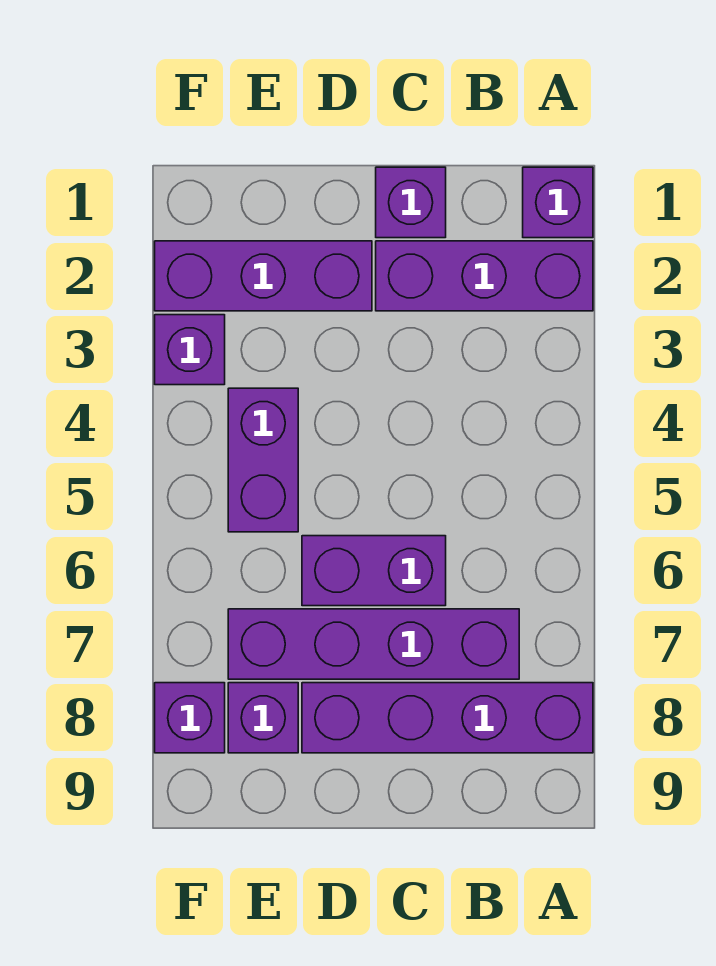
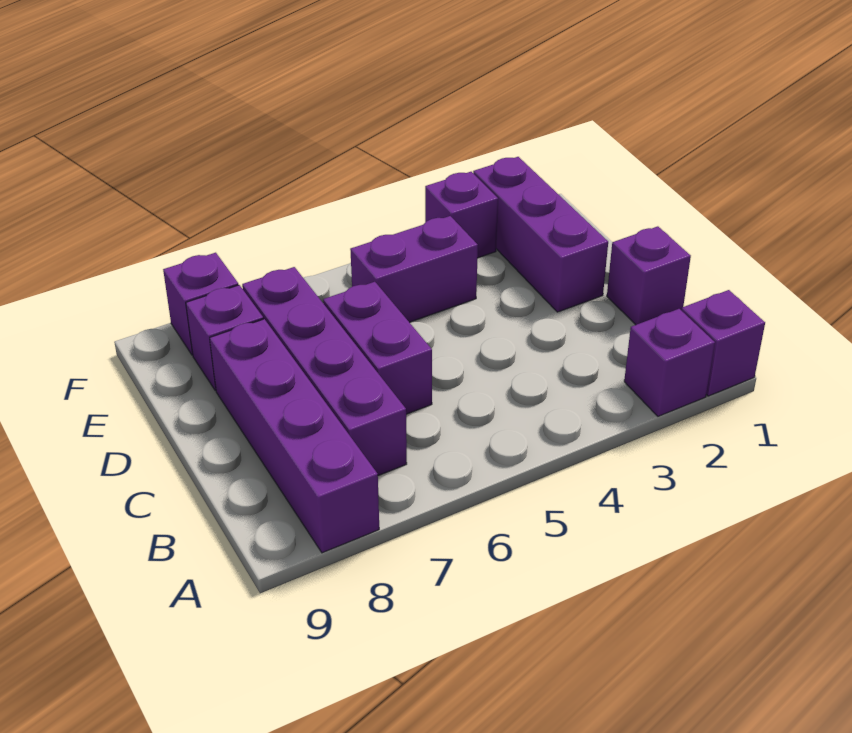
purple brick A2:C2 level 1 -> purple brick A2 level 1

